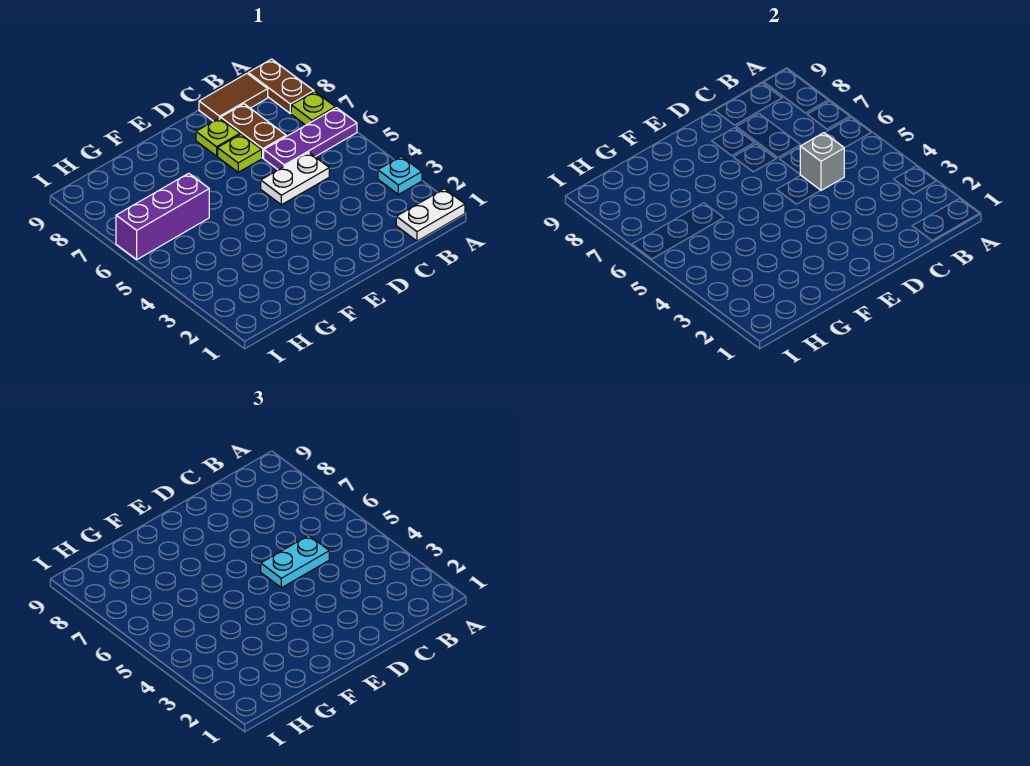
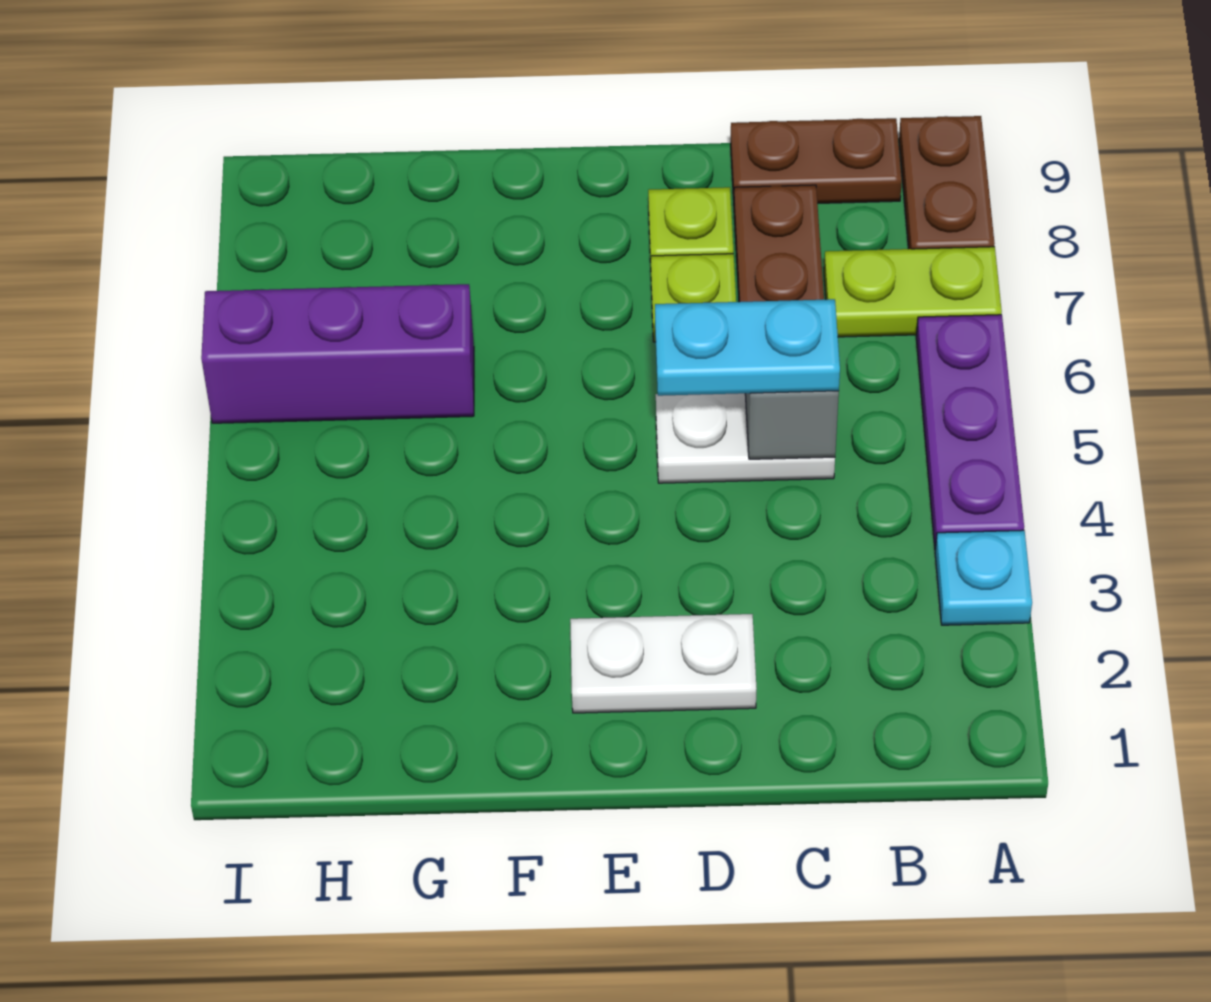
white plate A1:B1 level 1 -> white plate D2:E2 level 1
purple plate A6:C6 level 1 -> purple plate A4:A6 level 1
lime plate A7 level 1 -> lime plate A7:B7 level 1
brown tile B9:C9 level 1 -> brown plate B9:C9 level 1

